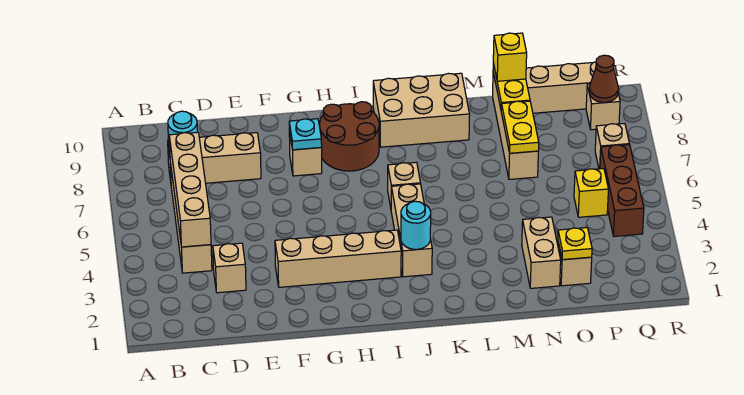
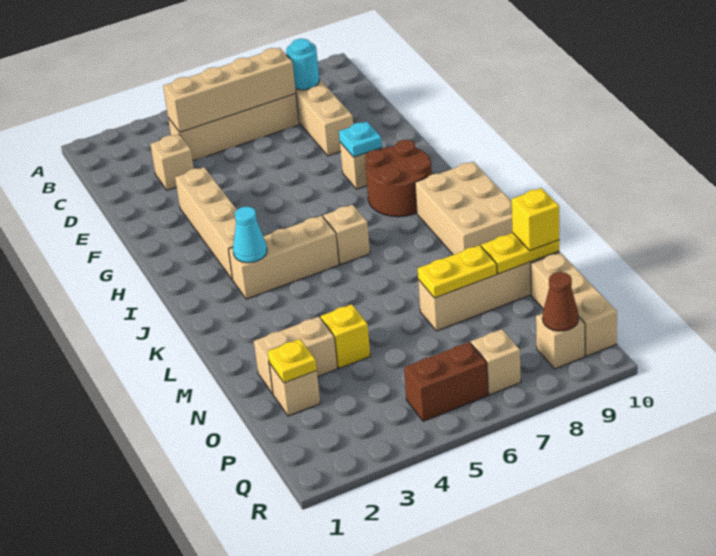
cyan round brick J3 level 2 -> cyan cone J3 level 2
yellow brick P5 level 1 -> yellow brick N4 level 1
brown brick Q4:Q6 level 1 -> brown brick Q5:Q6 level 1

